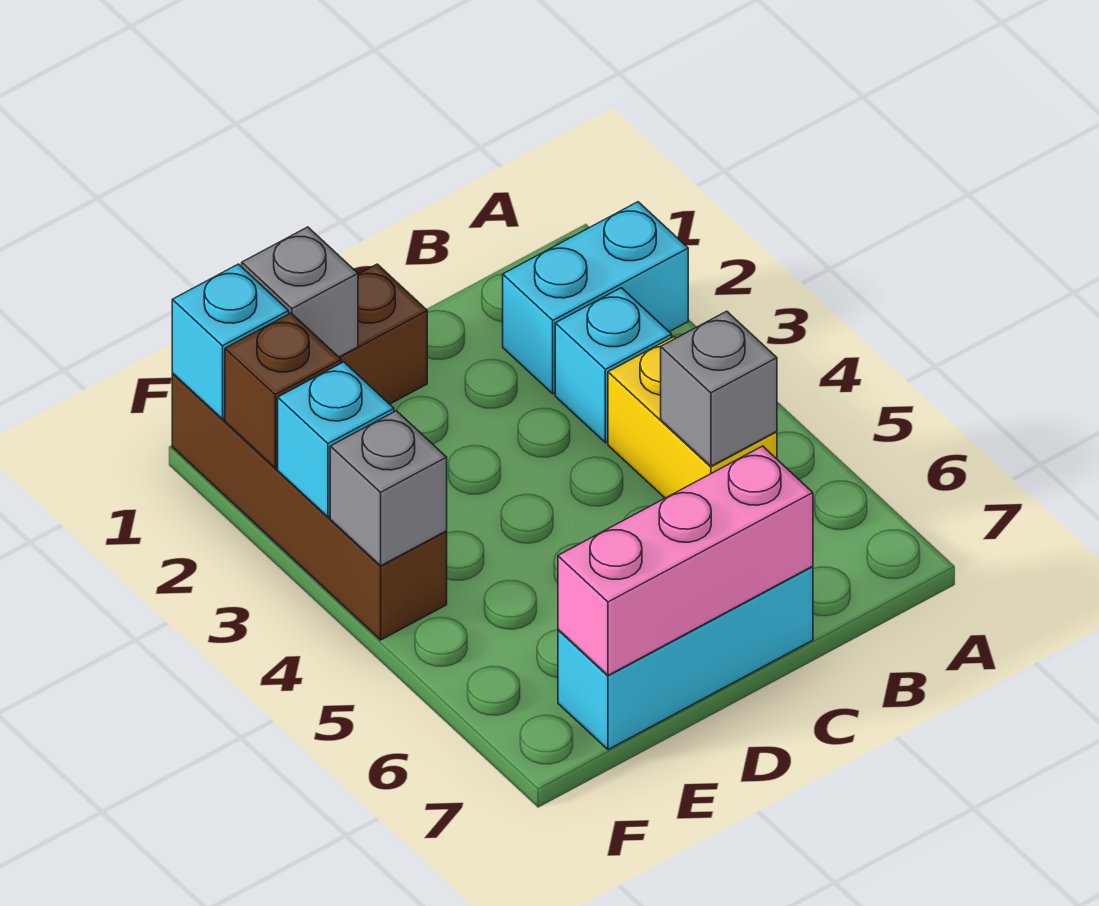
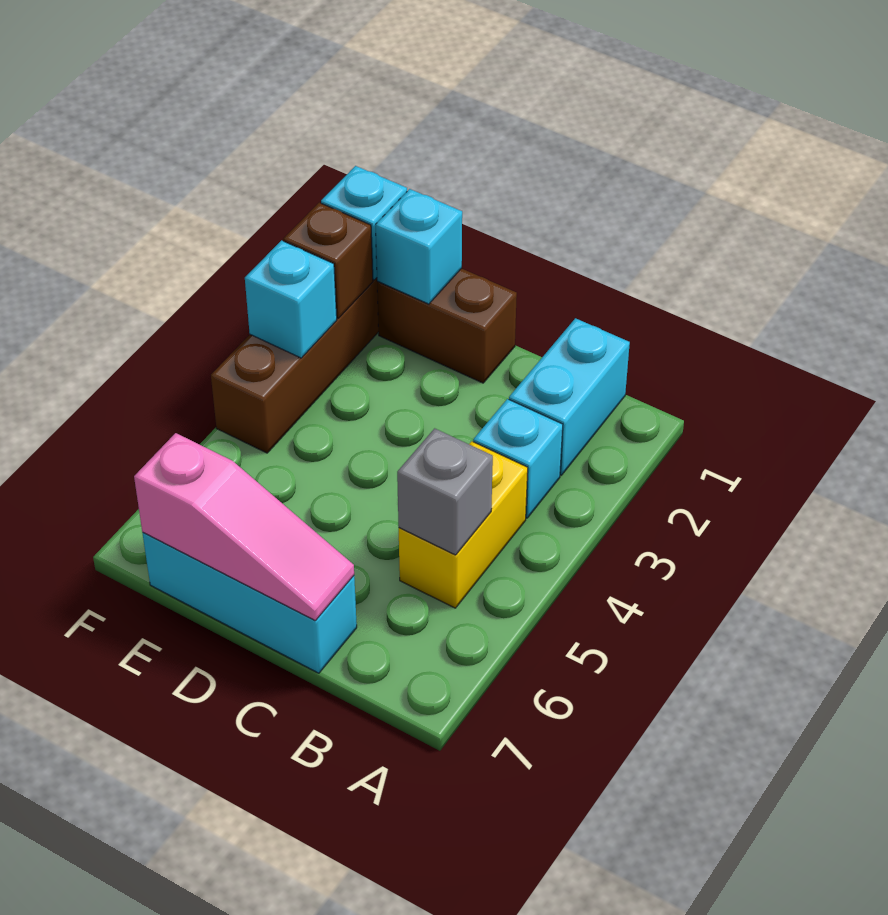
cyan brick A2:B2 level 1 -> cyan brick B1:B2 level 1
pink brick C7:E7 level 2 -> pink slope C7:E7 level 2 top E
grey brick E1 level 2 -> cyan brick E1 level 2
grey brick F4 level 2 -> none

